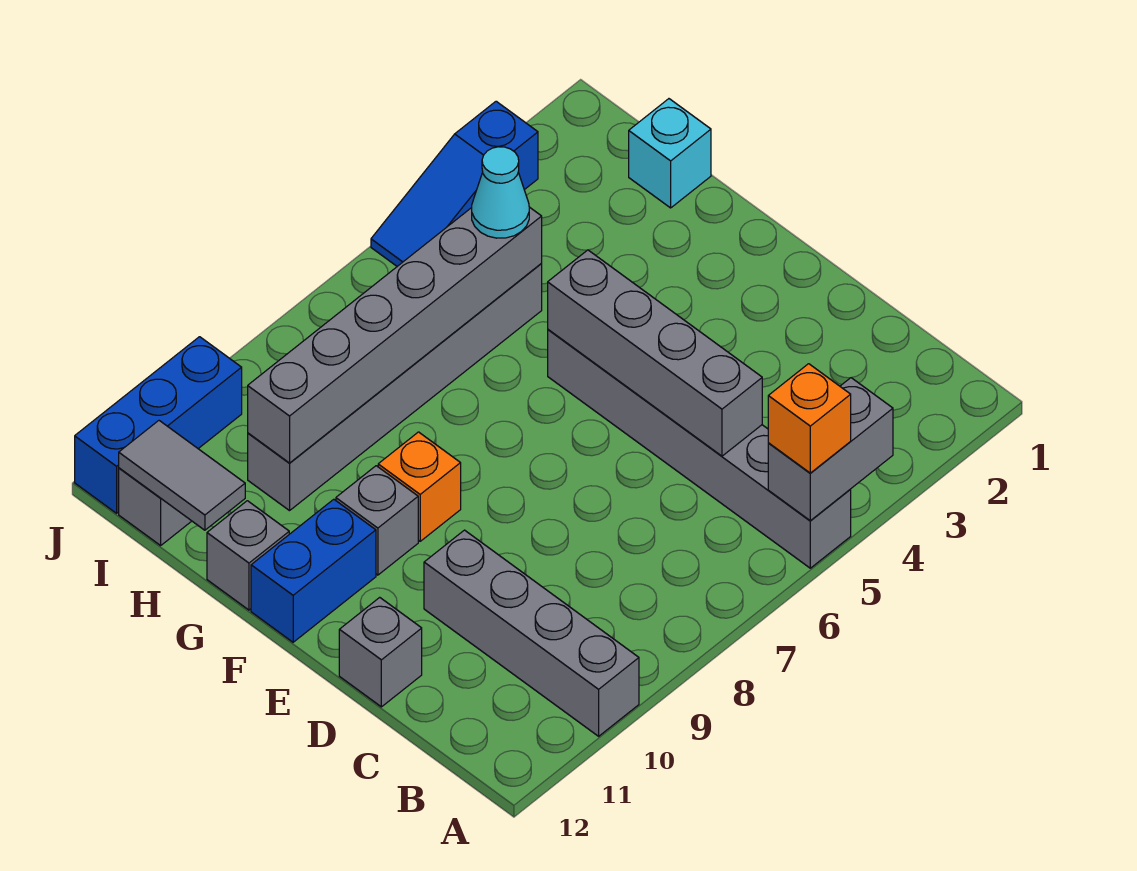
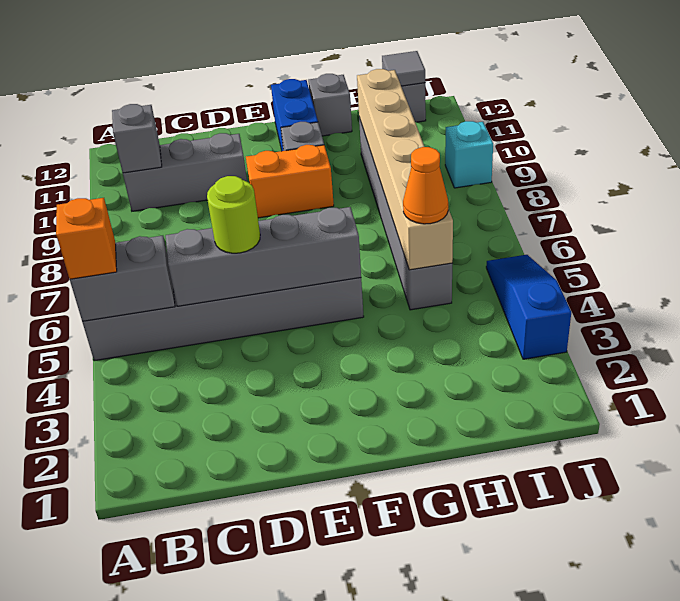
grey brick A4:A5 level 2 -> grey brick A5:B5 level 2
grey brick A10:D10 level 1 -> grey brick B10:D10 level 1
none -> lime round brick D5 level 3
grey brick D12 level 1 -> grey brick B10 level 2
orange brick F9 level 1 -> orange brick E9:F9 level 1
cyan brick H1 level 1 -> cyan brick J9 level 1
grey brick H5:H10 level 2 -> tan brick H5:H10 level 2
cyan cone H5 level 3 -> orange cone H5 level 3
grey tile H12:I12 level 2 -> grey tile I12 level 2
blue brick J10:J12 level 1 -> none

